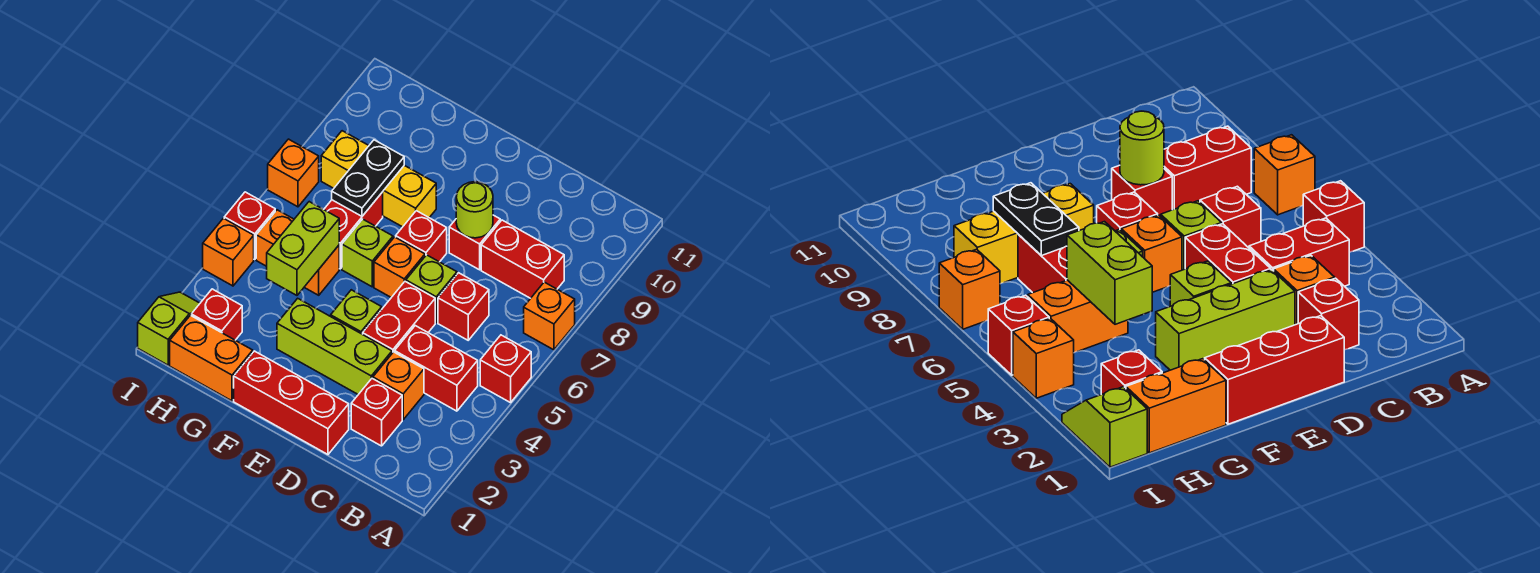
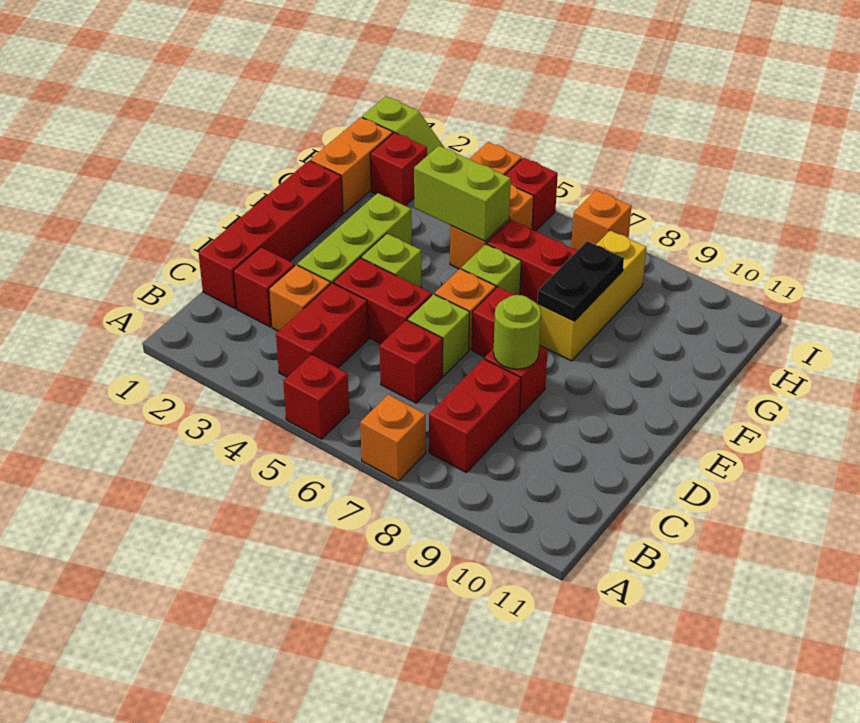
red brick D1:F1 level 1 -> red brick C1:F1 level 1
black plate G7:G8 level 2 -> black plate F8:G8 level 2

